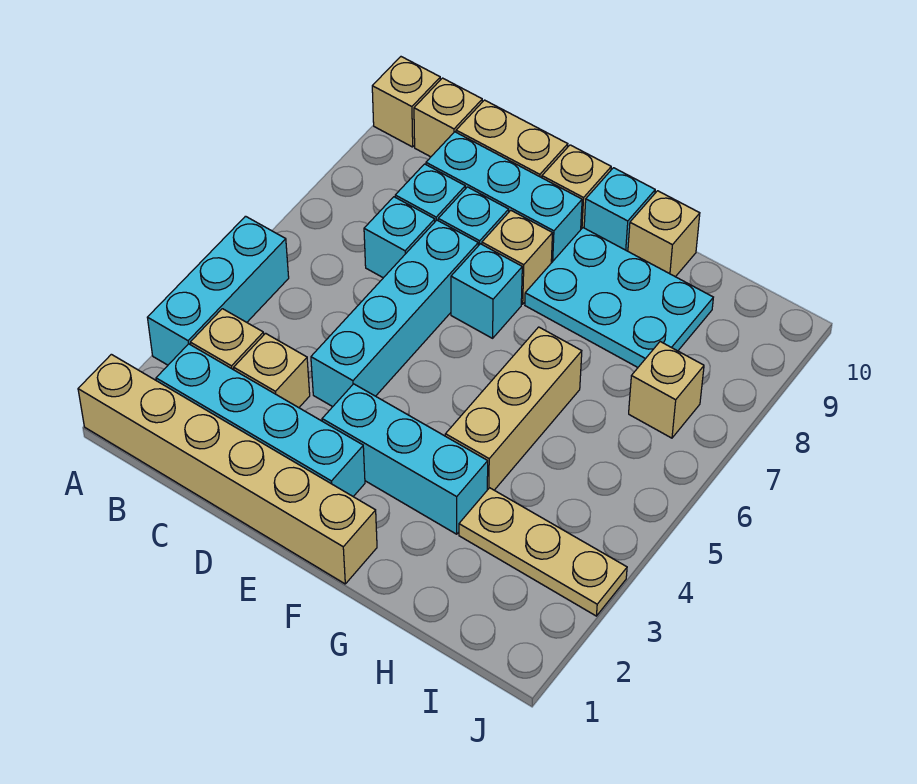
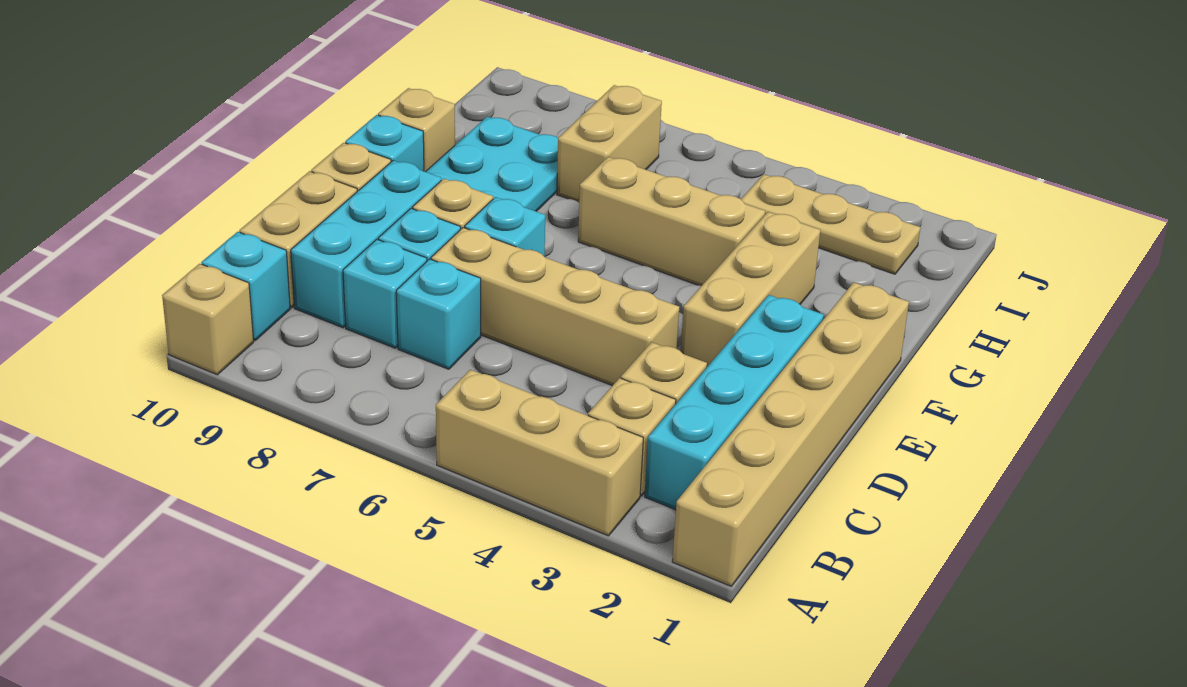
cyan brick A3:A5 level 1 -> tan brick A3:A5 level 1
tan brick B10 level 1 -> cyan brick B10 level 1
cyan brick D4:D7 level 1 -> tan brick D4:D7 level 1
cyan brick E3:G3 level 1 -> tan brick E3:G3 level 1
tan plate H3:J3 level 1 -> tan plate I2:I4 level 1
tan brick I7 level 1 -> tan brick H7:I7 level 1

